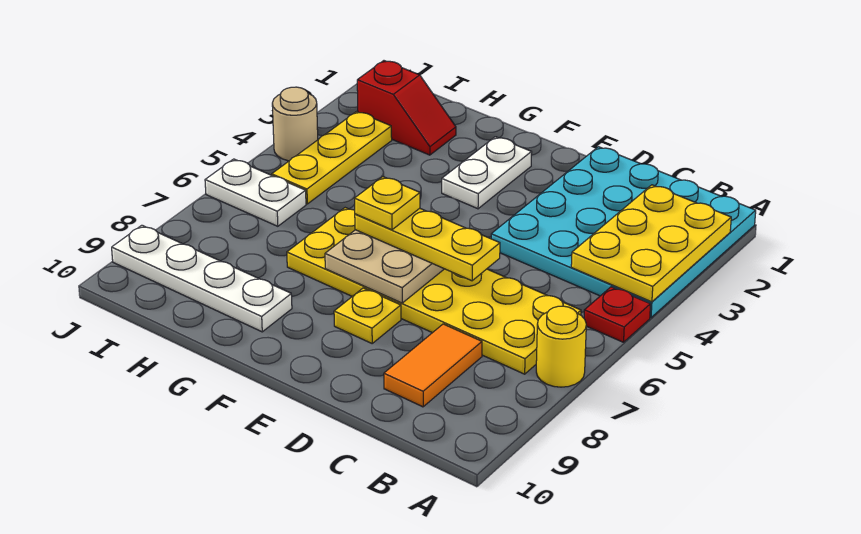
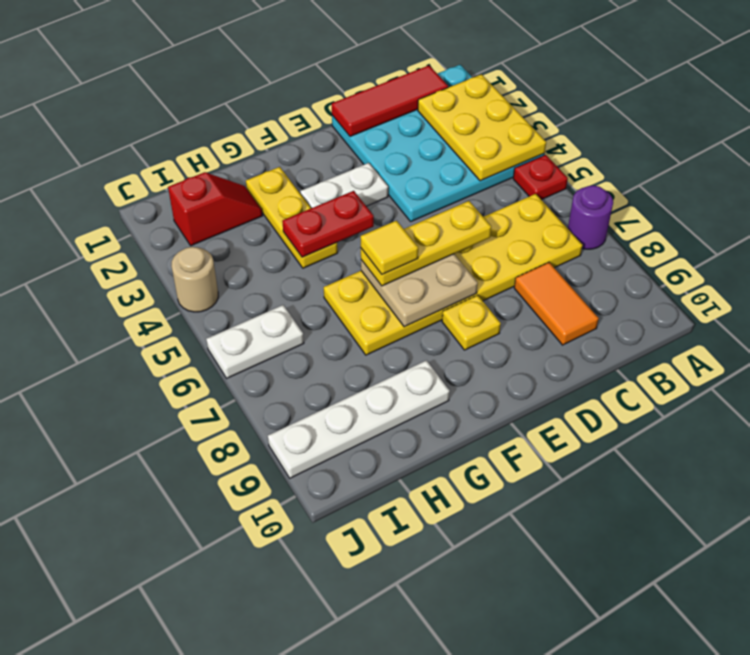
yellow round brick A7 level 1 -> purple round brick A7 level 1
none -> red tile B1:D1 level 2
white plate F2:F3 level 1 -> white plate E3:F3 level 1
none -> red plate F4:G4 level 2
yellow plate F6 level 4 -> yellow tile F6 level 4
yellow plate I3:I5 level 1 -> yellow plate G2:G4 level 1

